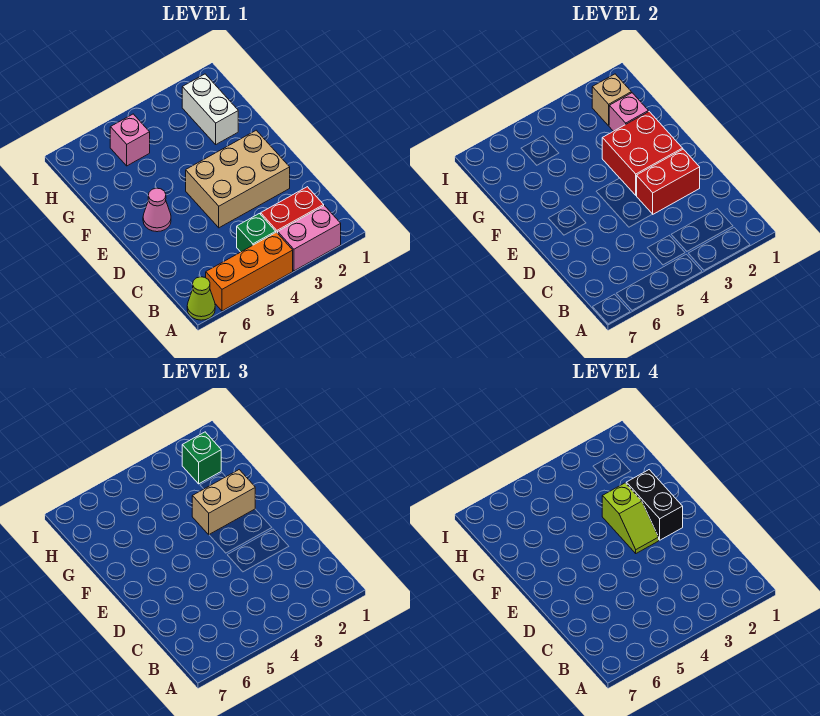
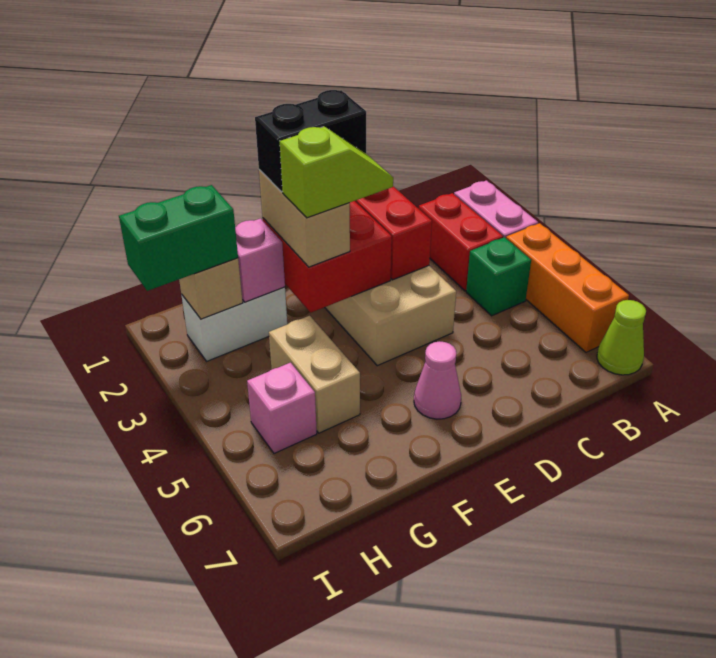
none -> tan brick G4:G5 level 1
green brick H2 level 3 -> green brick H2:I2 level 3

